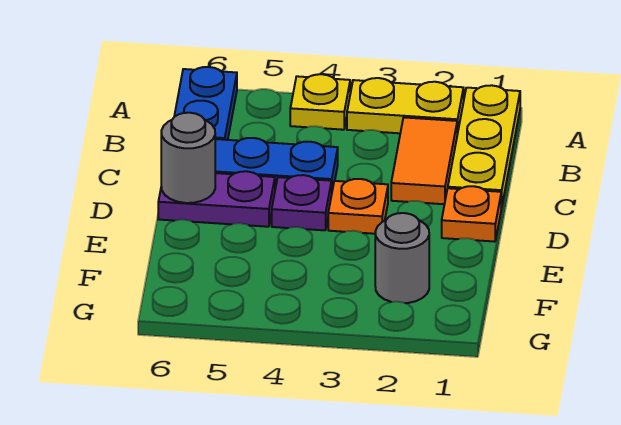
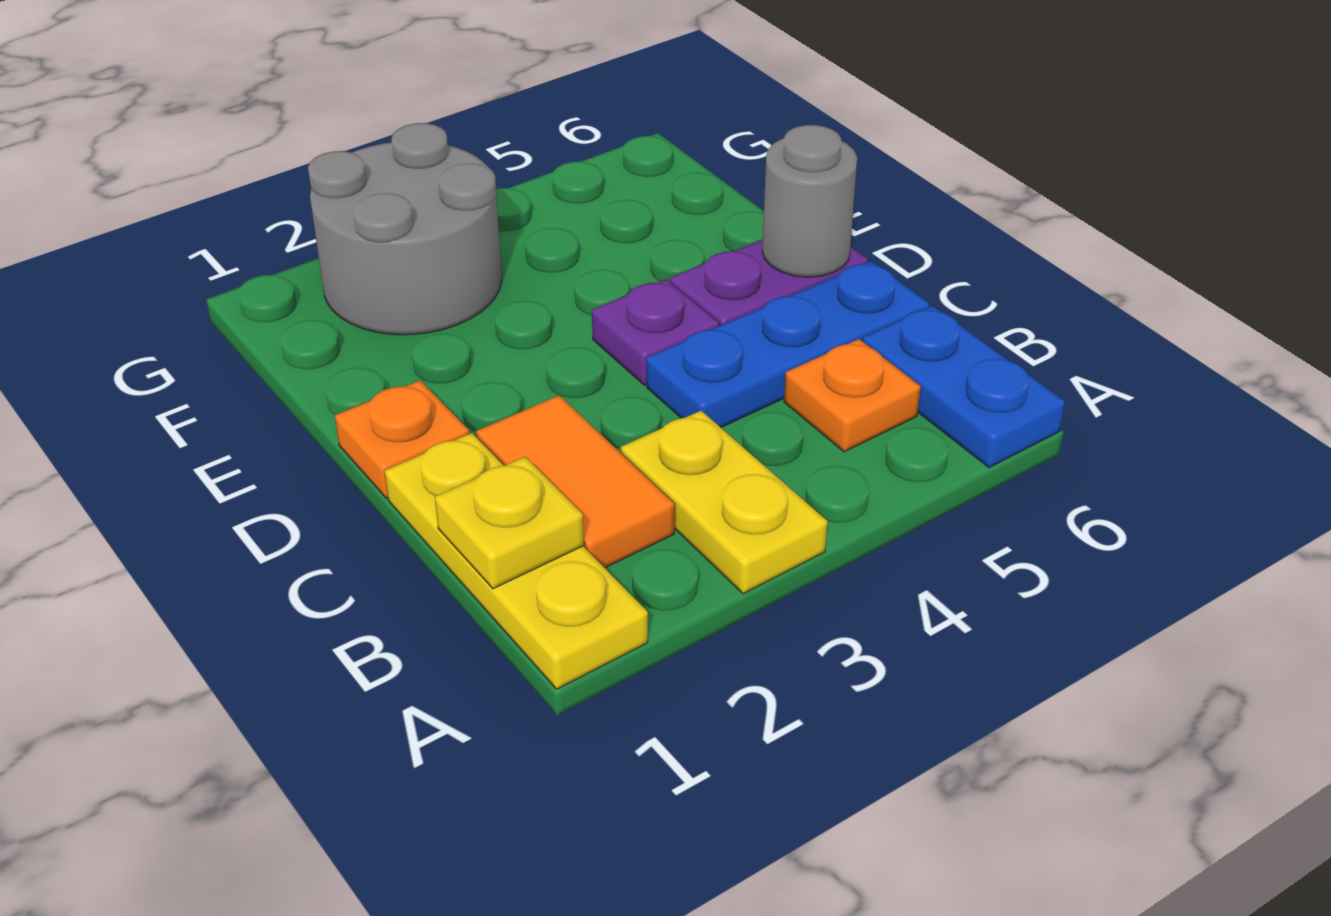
yellow plate A2:A3 level 1 -> yellow plate A3:B3 level 1
yellow plate A4 level 1 -> yellow plate B1 level 2
orange plate D3 level 1 -> orange plate B5 level 1
grey round brick F2 level 1 -> grey round brick F2:G3 level 1

